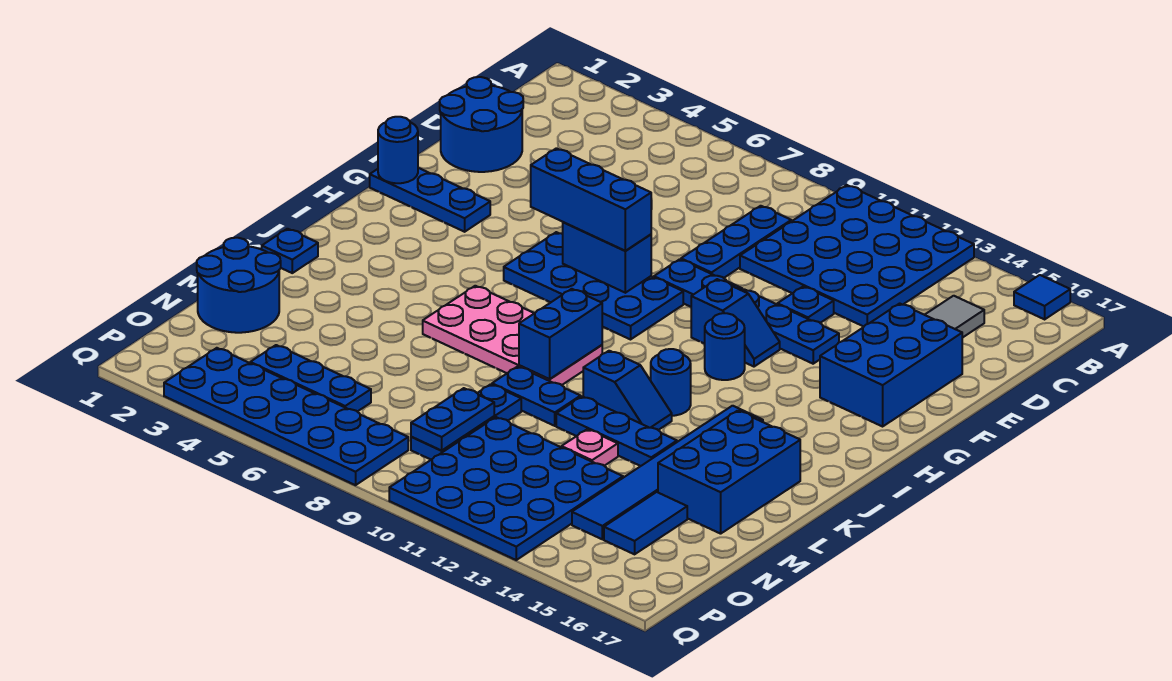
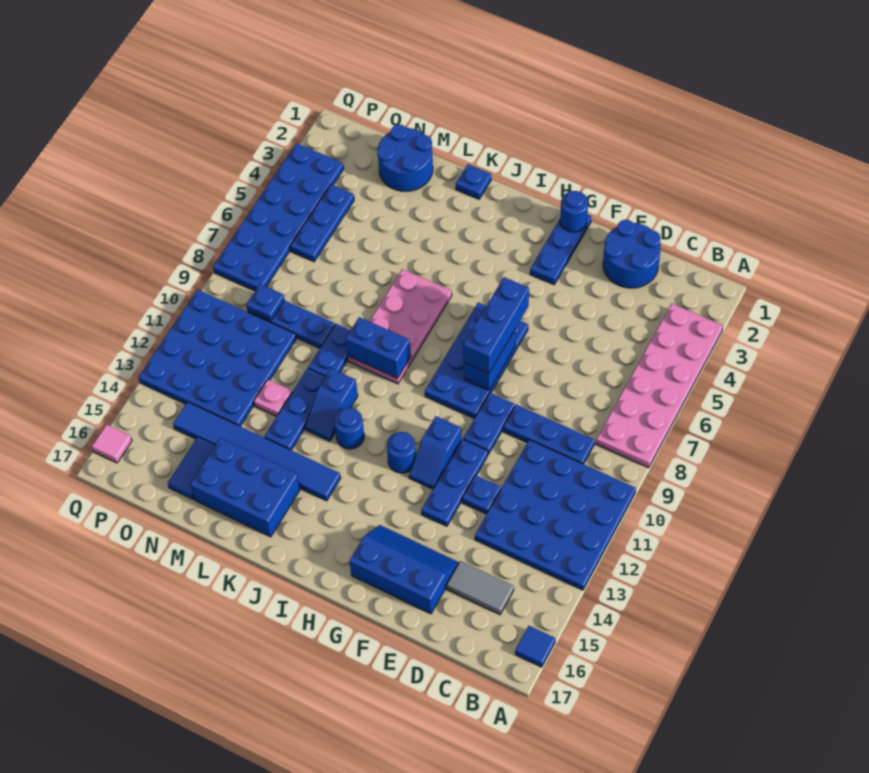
none -> pink plate A3:B8 level 1
blue brick E15:G16 level 1 -> blue slope E15:G16 level 1 top 16
blue plate N9:O9 level 2 -> blue plate O9 level 2
blue tile N15:O15 level 1 -> blue tile N15:N16 level 1
none -> pink tile Q16 level 1

